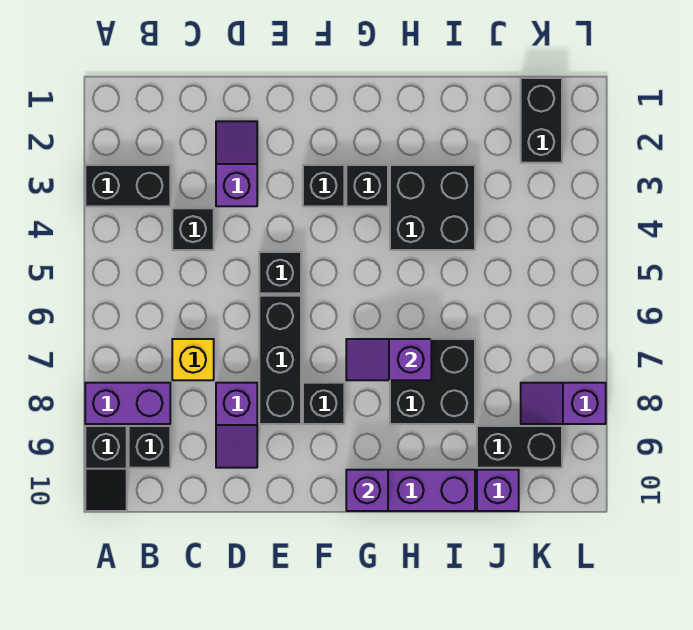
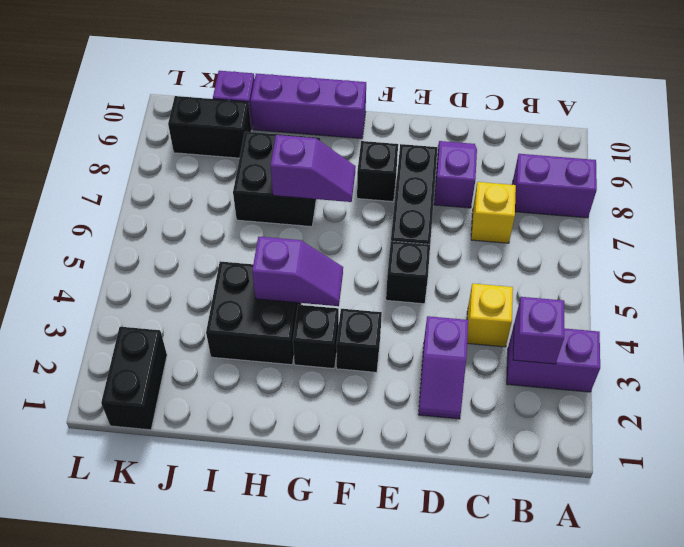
black brick A3:B3 level 1 -> purple brick A3:B3 level 1
black slope A9:A10 level 1 top 9 -> none
black brick B9 level 1 -> none
black brick C4 level 1 -> yellow brick C4 level 1
purple brick G10 level 2 -> purple brick B3 level 2
purple slope K8:L8 level 1 top L -> purple slope G4:H4 level 2 top H

